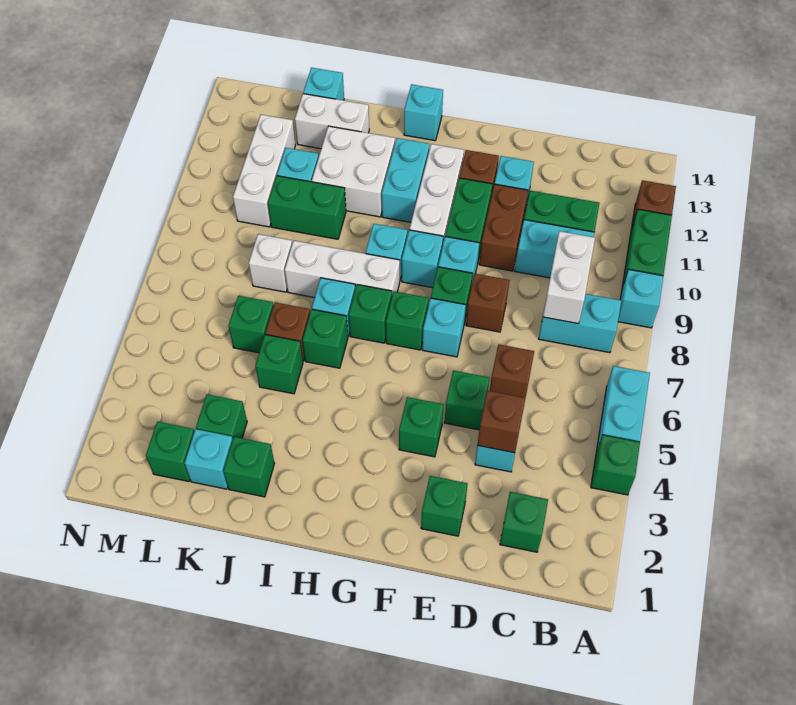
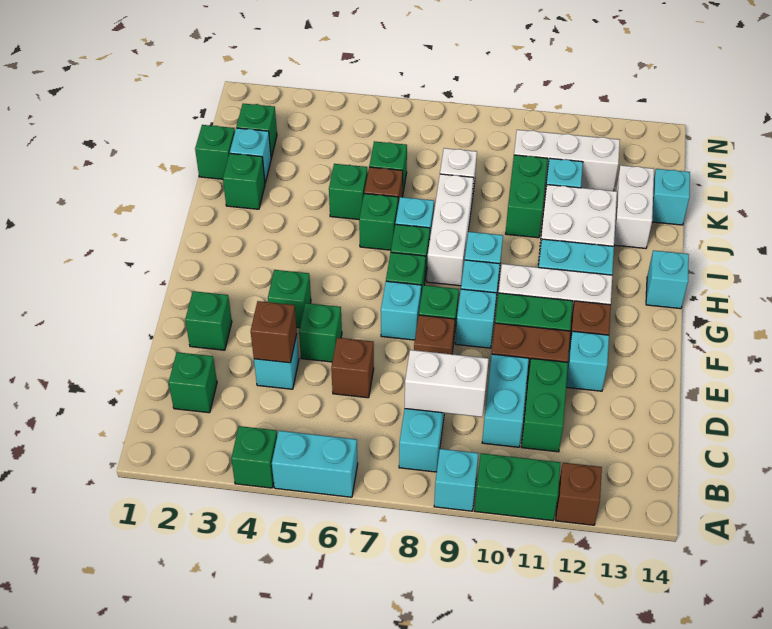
green brick K3 level 1 -> green brick K1 level 1

